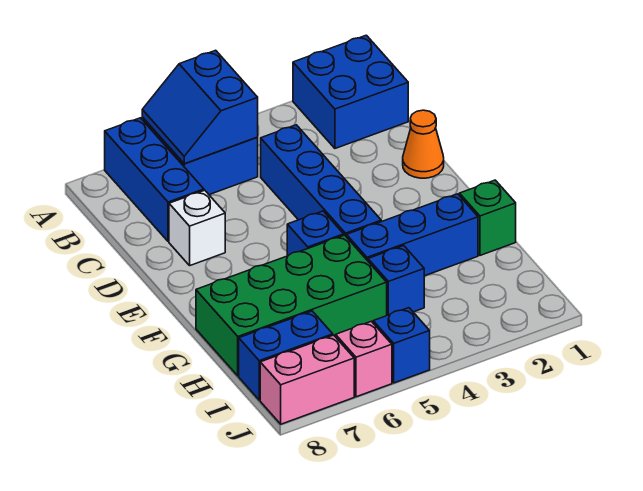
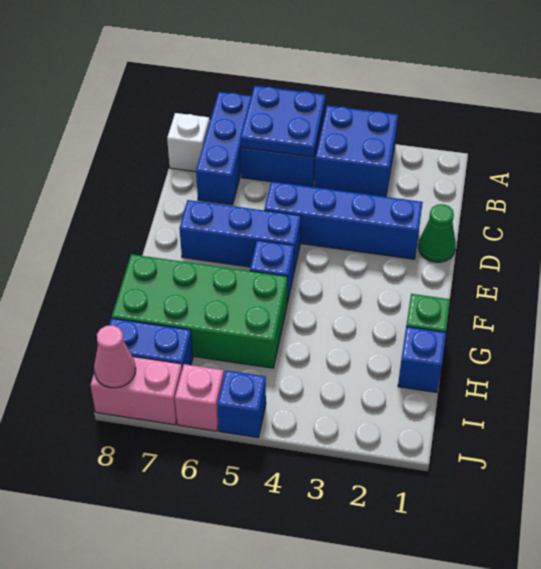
blue brick A1:B2 level 1 -> blue brick A3:B4 level 1
blue slope A5:B6 level 2 top 5 -> blue plate A5:B6 level 2
blue brick C4:F4 level 1 -> blue brick D2:D5 level 1
orange cone D1 level 1 -> green cone D1 level 1
white brick D7 level 1 -> white brick B8 level 1
blue brick G2:G4 level 1 -> blue brick E5:E7 level 1
blue brick H4 level 1 -> blue brick H1 level 1
none -> pink cone J8 level 2

